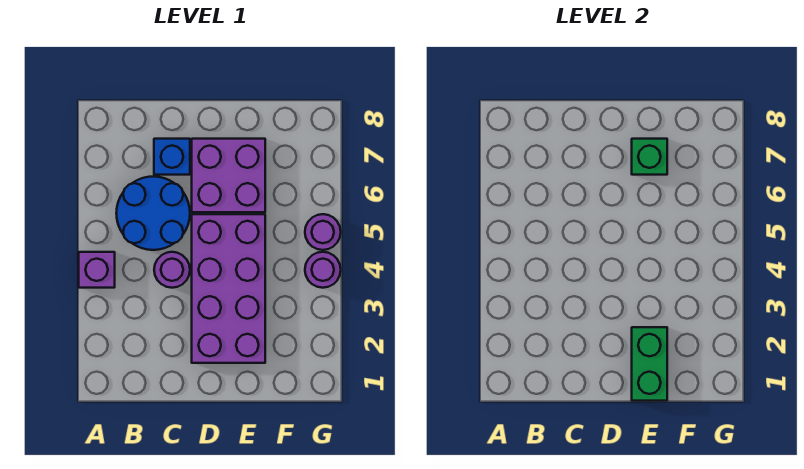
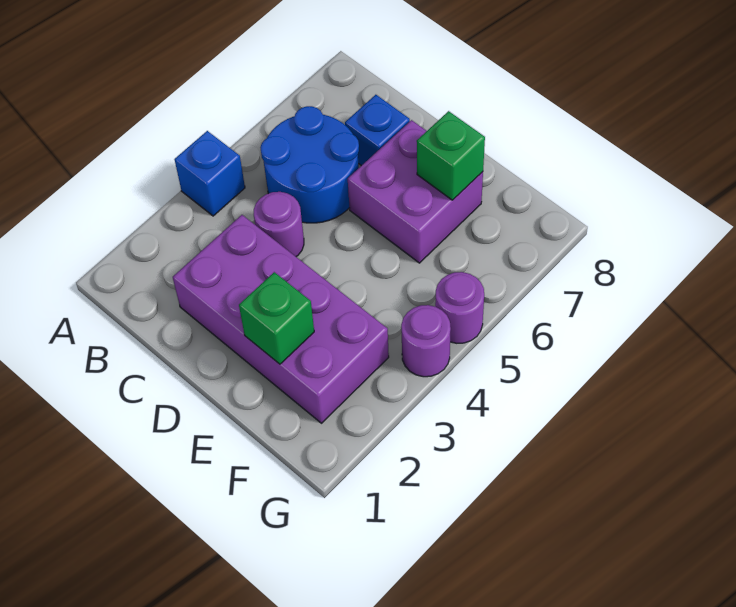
purple brick A4 level 1 -> blue brick A4 level 1
purple brick D2:E5 level 1 -> purple brick C2:F3 level 1
green brick E1:E2 level 2 -> green brick E2 level 2

